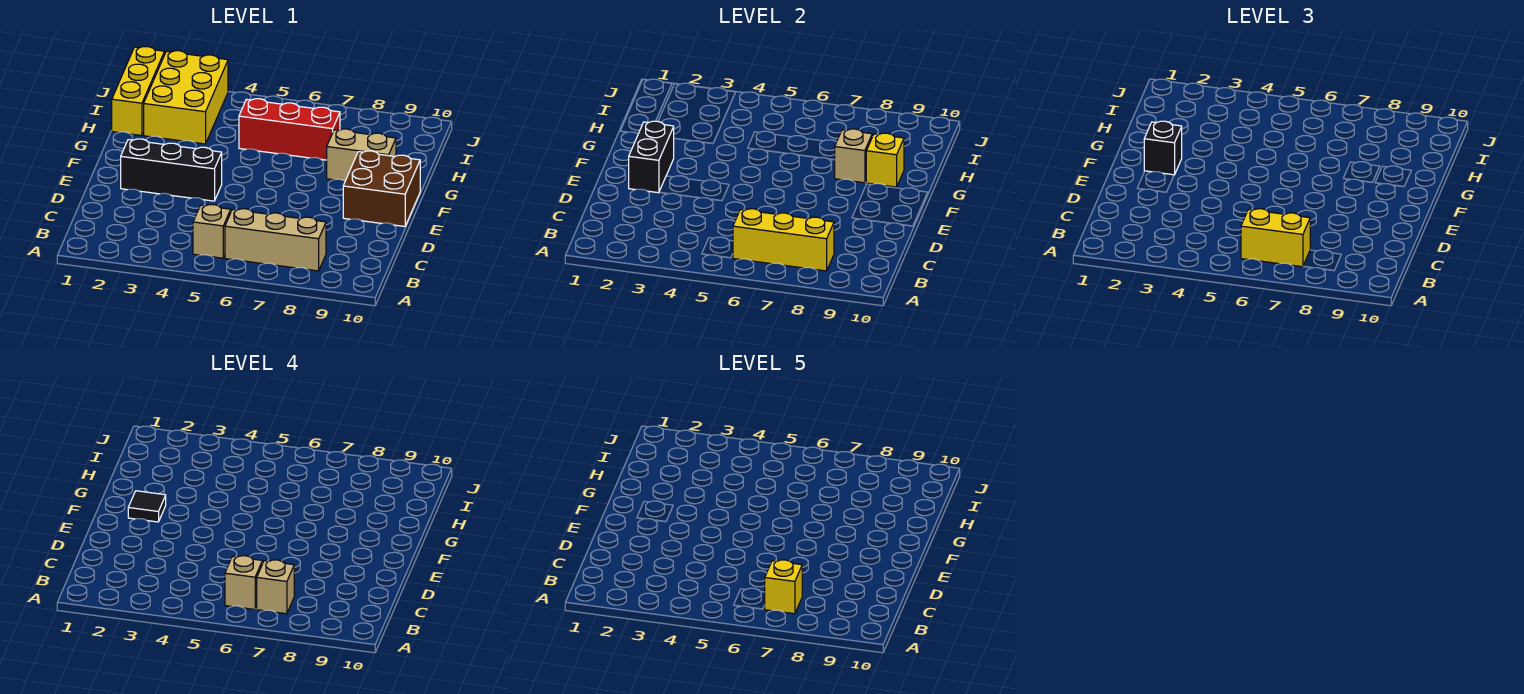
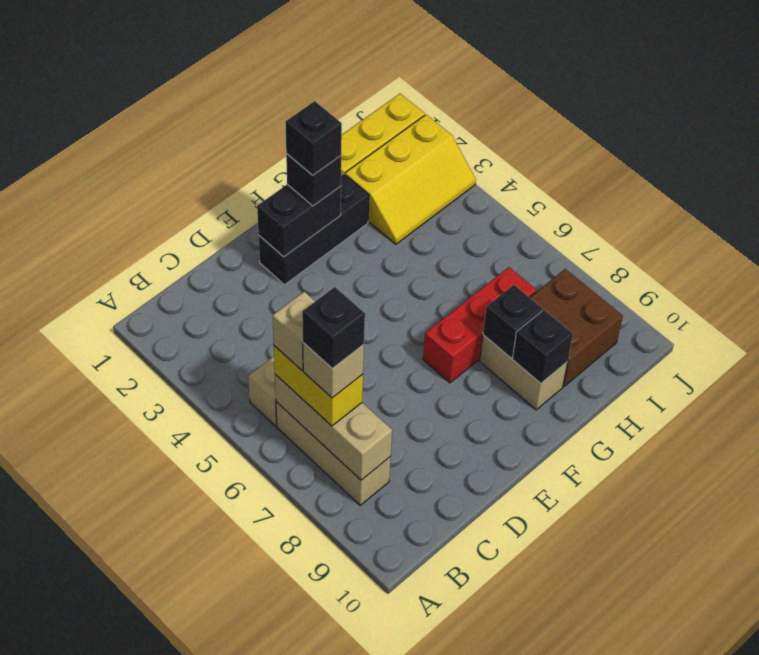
yellow brick B6:B8 level 2 -> tan brick B6:B8 level 2
yellow brick B7 level 5 -> black brick B7 level 5
black brick E2:E4 level 1 -> black brick E2:G2 level 1
brown brick E9:F10 level 1 -> brown brick H8:I9 level 1
black tile F2 level 4 -> black brick F2 level 4
tan brick G8 level 2 -> black brick G8 level 2
yellow brick G9 level 2 -> black brick G9 level 2
yellow brick H2:J3 level 1 -> yellow slope H2:J3 level 1 top 2
red brick H5:H7 level 1 -> red brick F7:H7 level 1

